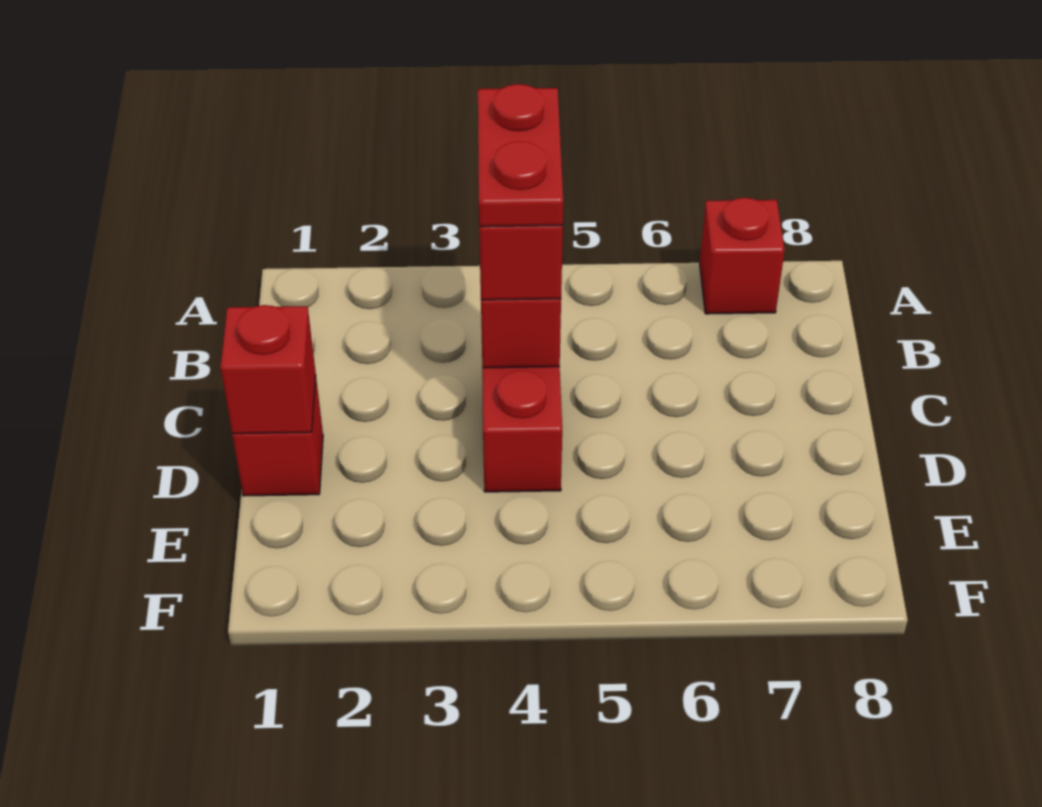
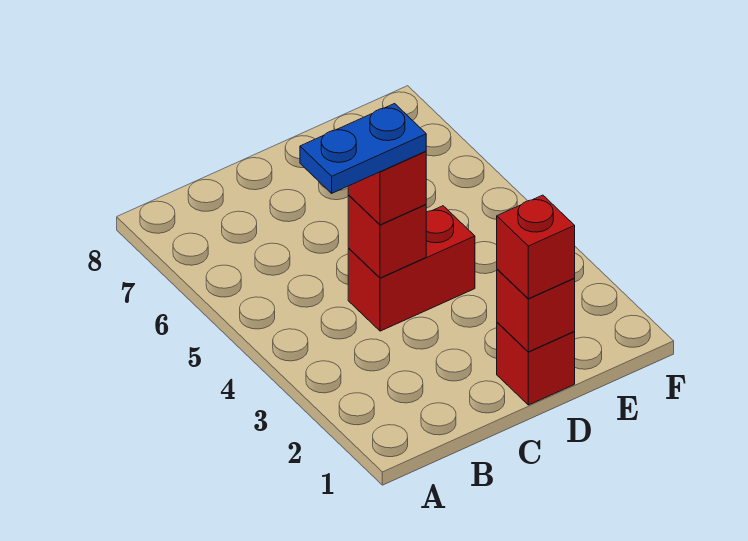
red brick A7 level 1 -> red brick D1 level 3
red plate B4:C4 level 4 -> blue plate B4:C4 level 4

